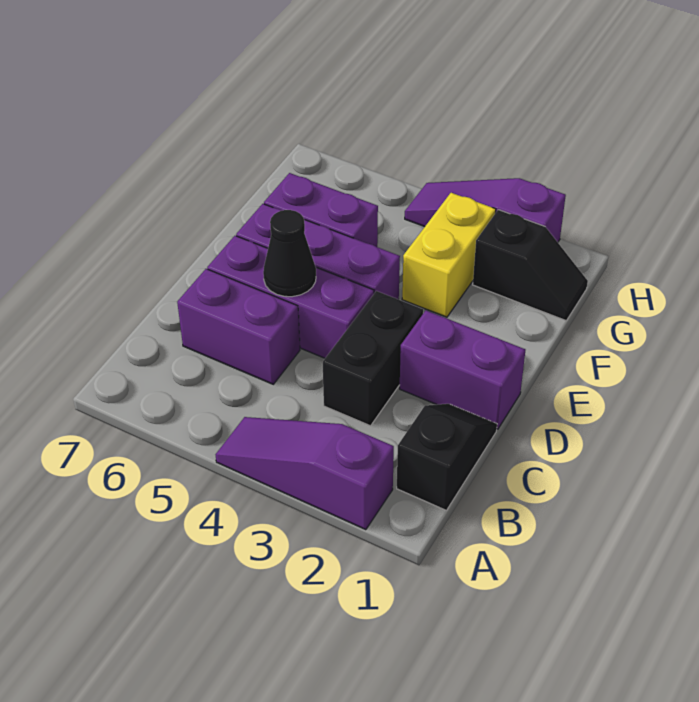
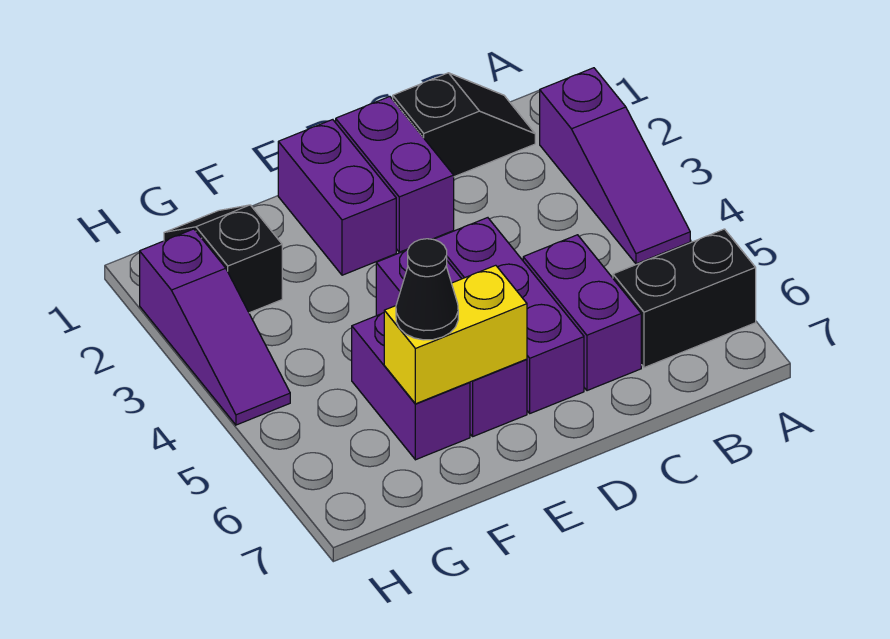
black slope B1:C1 level 1 top B -> black slope B1:C1 level 1 top C
black brick C3:D3 level 1 -> black brick A6:B6 level 1
black cone D5 level 2 -> black cone F6 level 3
none -> purple brick E1:E2 level 1
yellow brick F3:G3 level 1 -> yellow brick E6:F6 level 2

